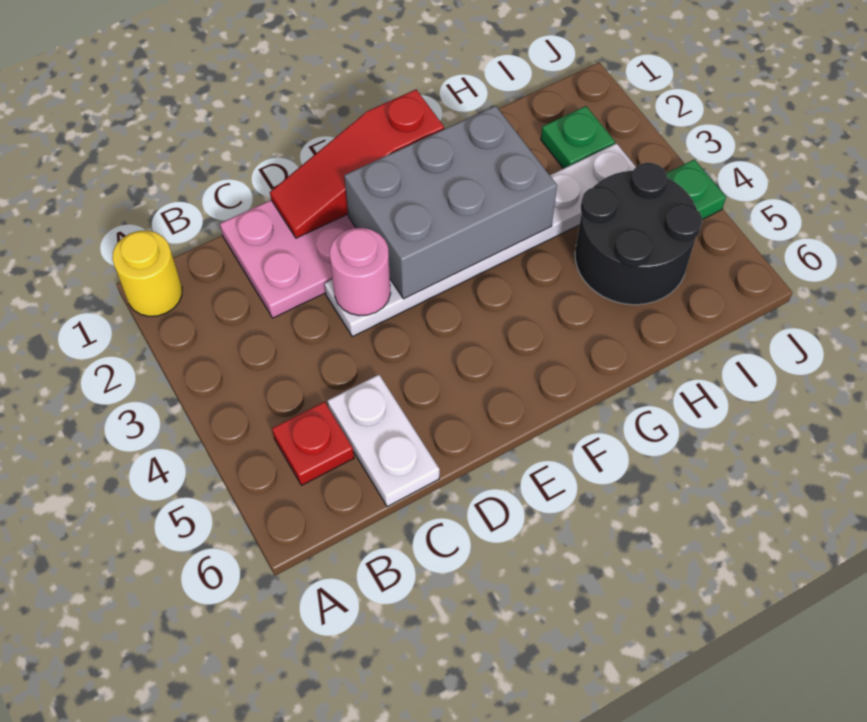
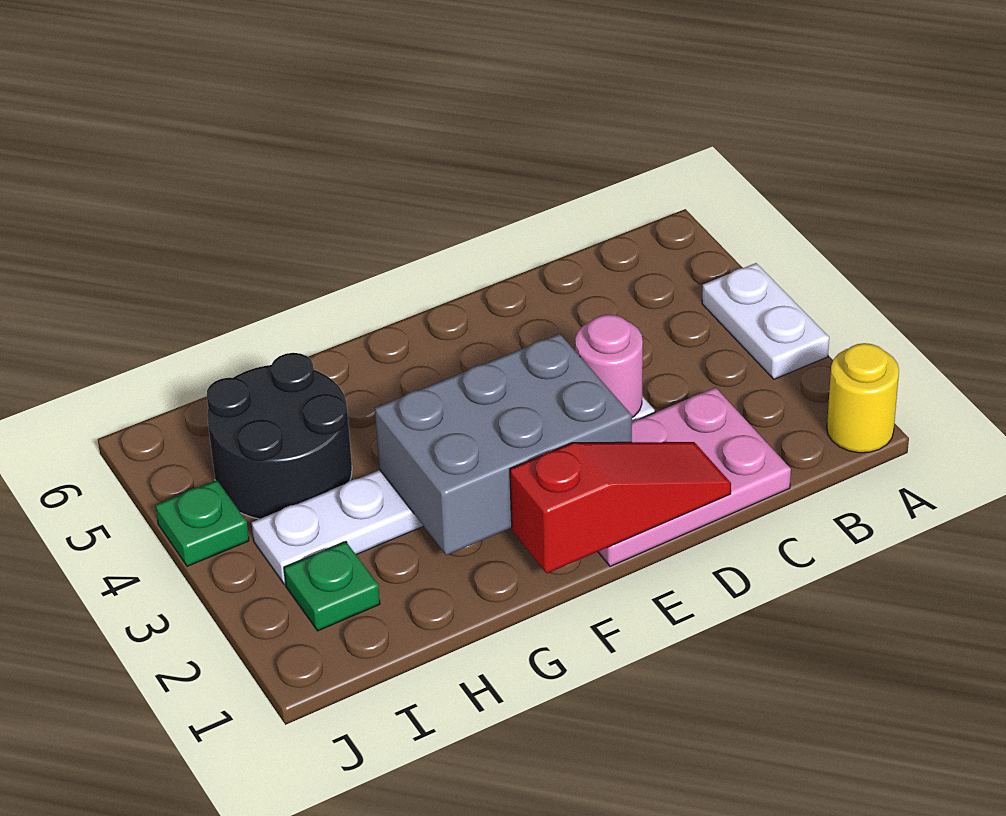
red plate B5 level 1 -> none
white plate C5:C6 level 1 -> white plate A3:A4 level 1

